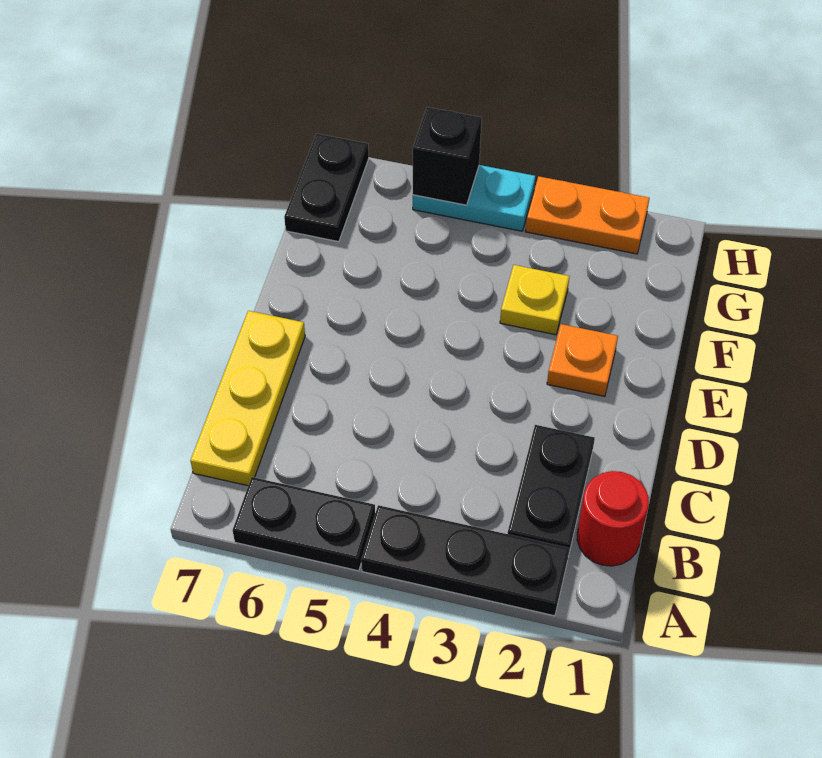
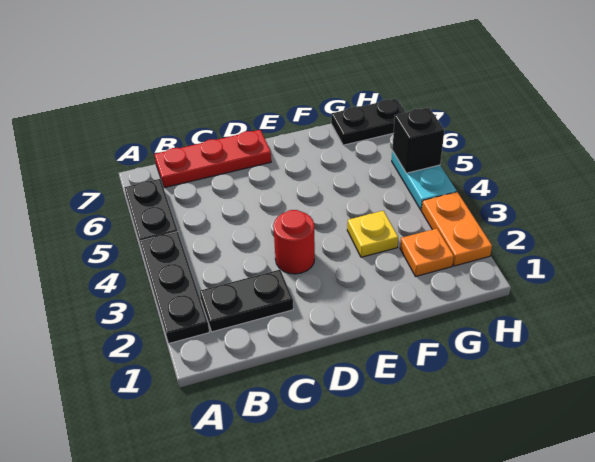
red round brick B1 level 1 -> red round brick D3 level 1
yellow plate B7:D7 level 1 -> red plate B7:D7 level 1
orange plate E2 level 1 -> orange plate G2 level 1

